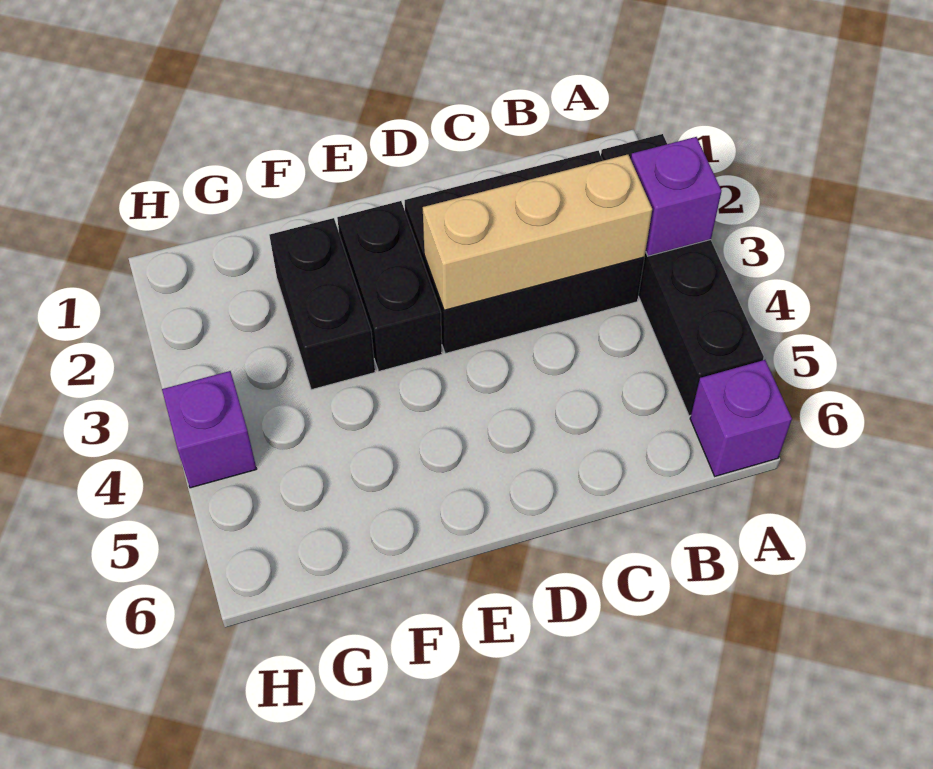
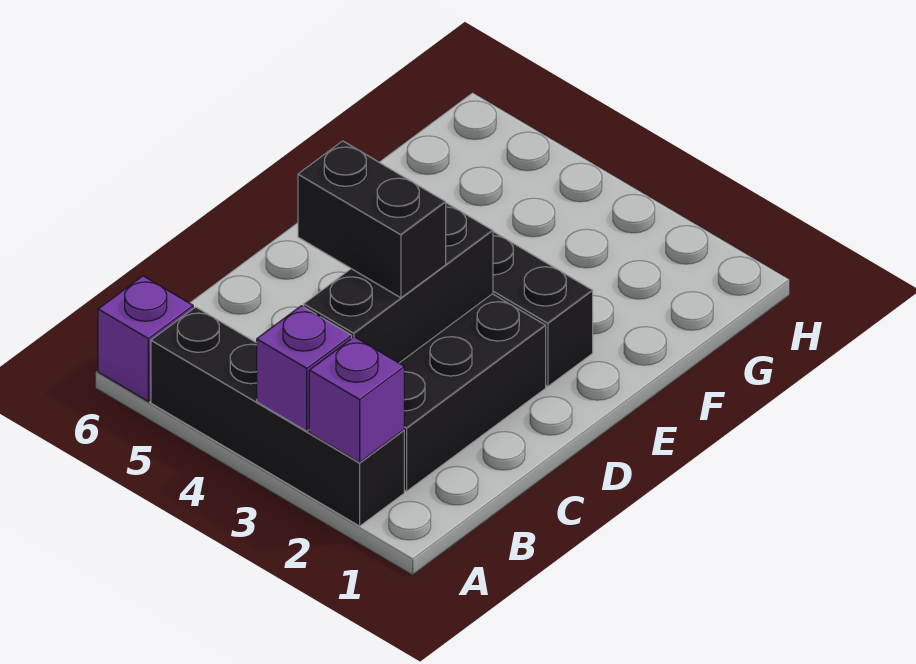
tan brick B3:D3 level 2 -> black brick B3:D3 level 2
black brick F2:F3 level 1 -> black brick C3:C4 level 3
purple brick H4 level 1 -> purple brick A2 level 2

